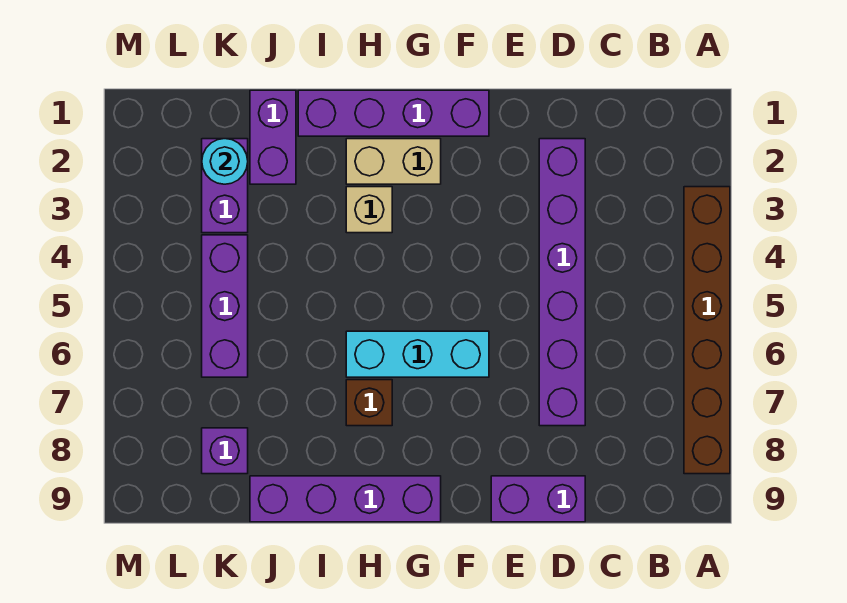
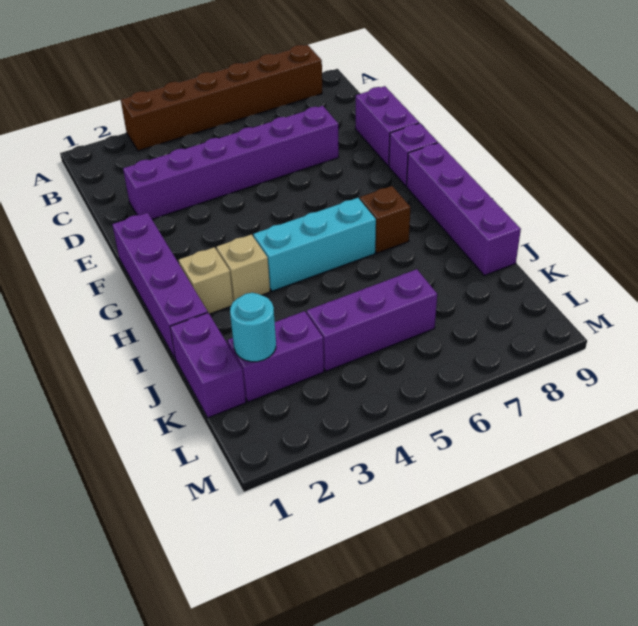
cyan brick F6:H6 level 1 -> cyan brick H4:H6 level 1
tan brick G2:H2 level 1 -> tan brick H2 level 1
purple brick J1:J2 level 1 -> purple brick J1:K1 level 1
purple brick K8 level 1 -> purple brick F9 level 1

